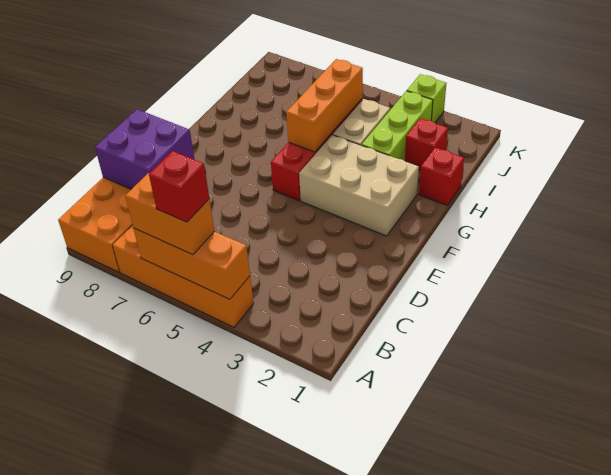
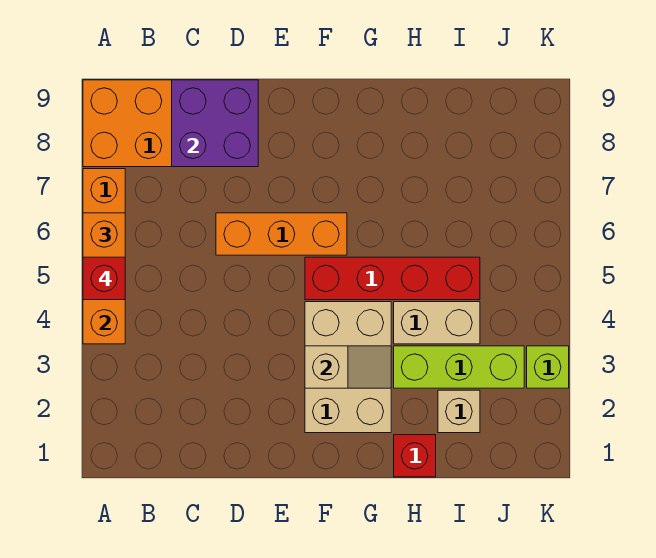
none -> tan slope F3:G3 level 2 top F
orange brick G5:I5 level 2 -> orange brick D6:F6 level 1
red brick I2 level 1 -> tan brick I2 level 1

